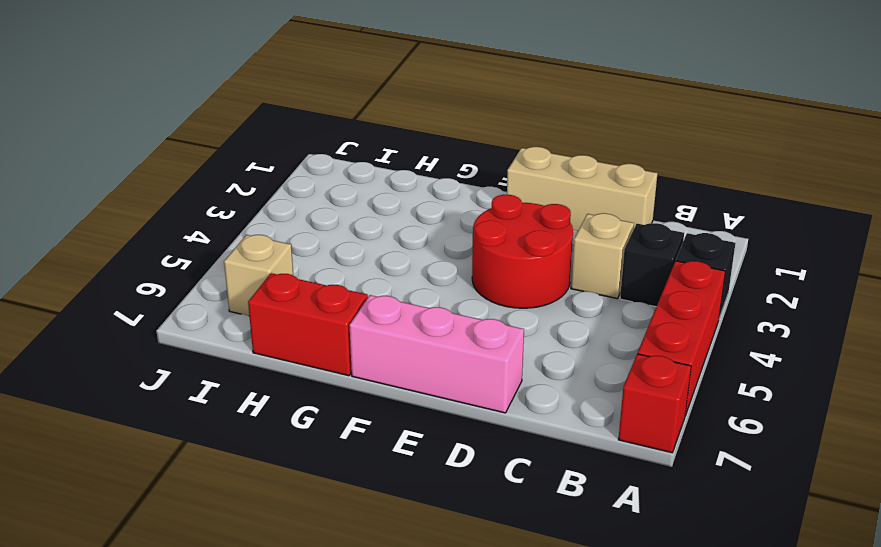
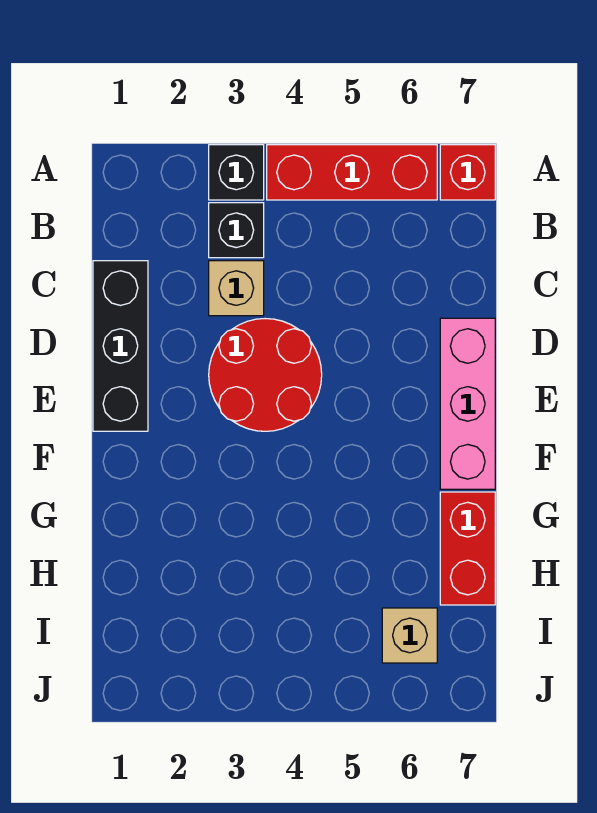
tan brick C1:E1 level 1 -> black brick C1:E1 level 1

